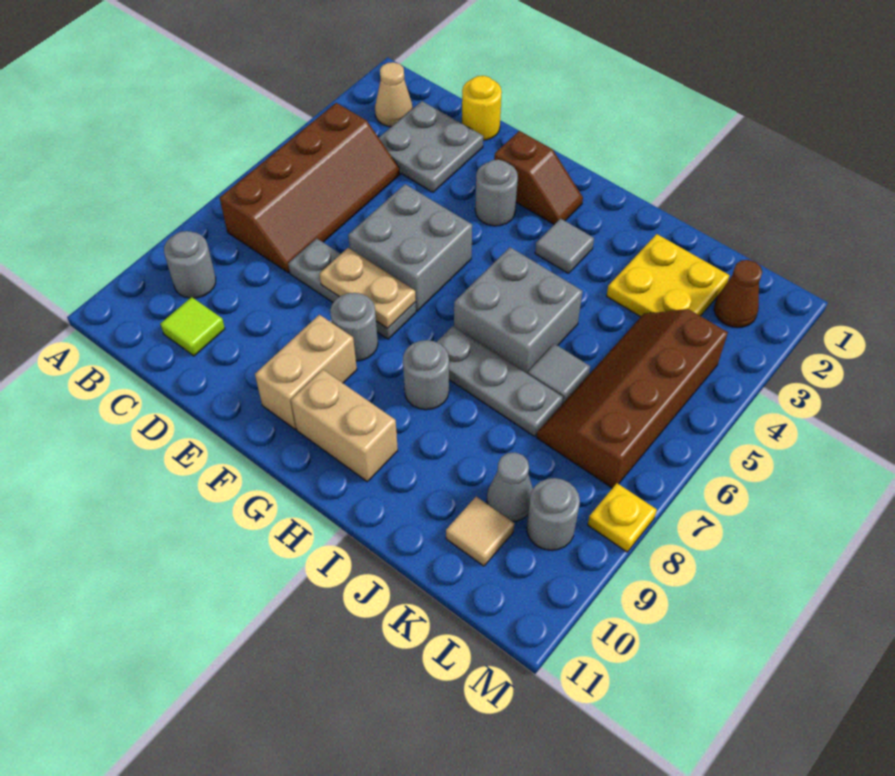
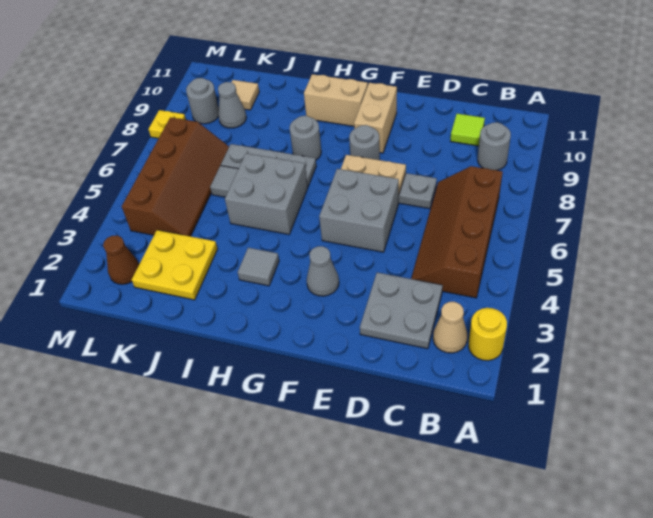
yellow round brick D1 level 1 -> yellow round brick A2 level 1
brown slope F2:G2 level 1 top F -> none
grey round brick F3 level 1 -> grey cone F3 level 1

